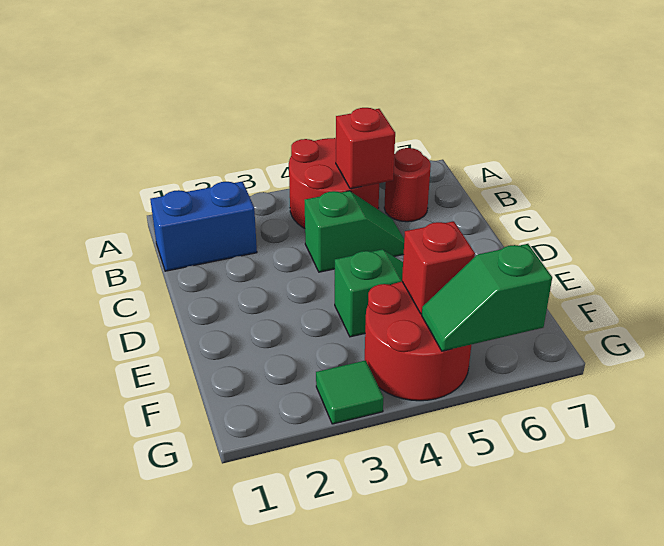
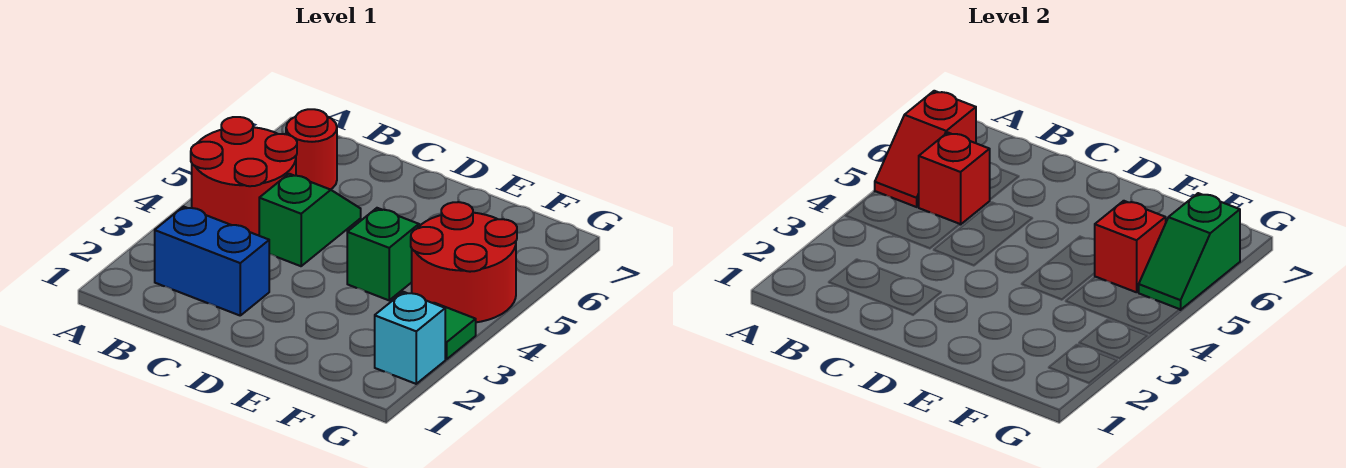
none -> red slope A5:A6 level 2 top 6
blue brick B1:B2 level 1 -> blue brick B2:C2 level 1
none -> cyan brick G2 level 1

